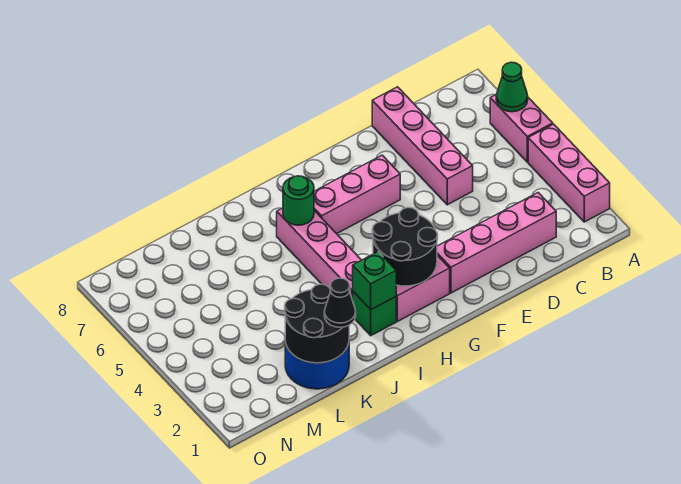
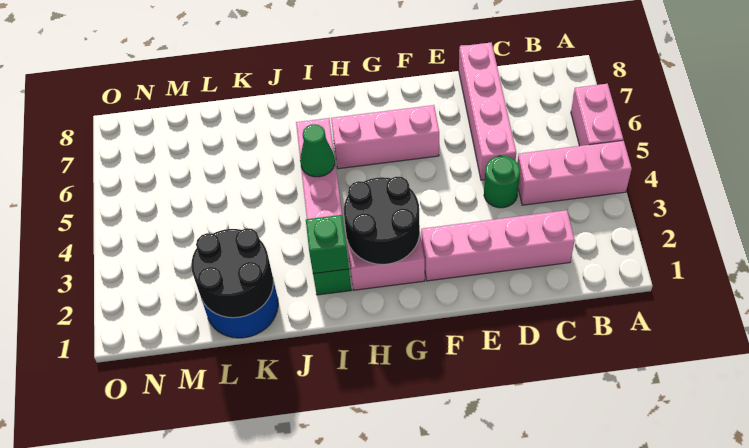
pink brick A2:A4 level 1 -> pink brick A4:C4 level 1
green cone A6 level 2 -> green cone I5 level 2
green round brick I6 level 2 -> green round brick D4 level 1
black cone K1 level 3 -> none

